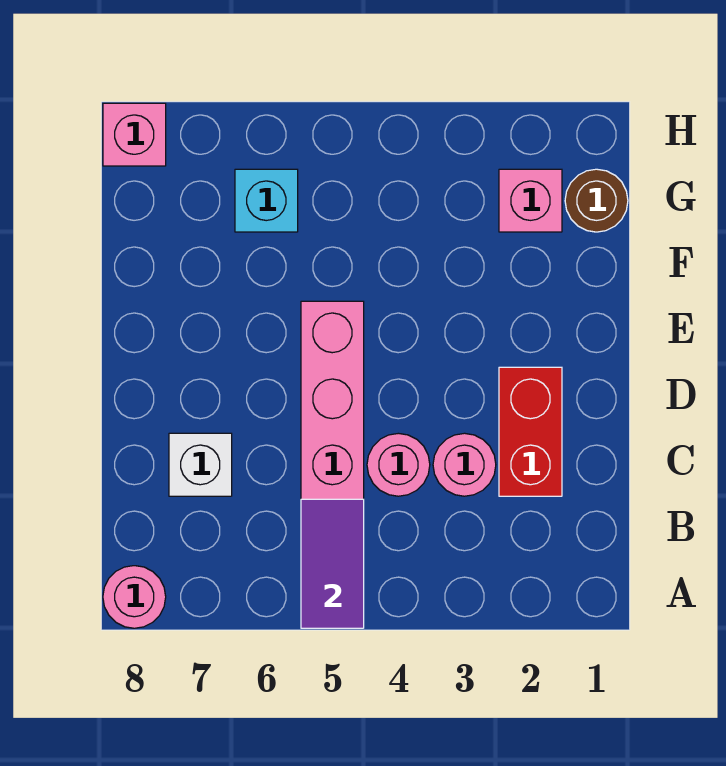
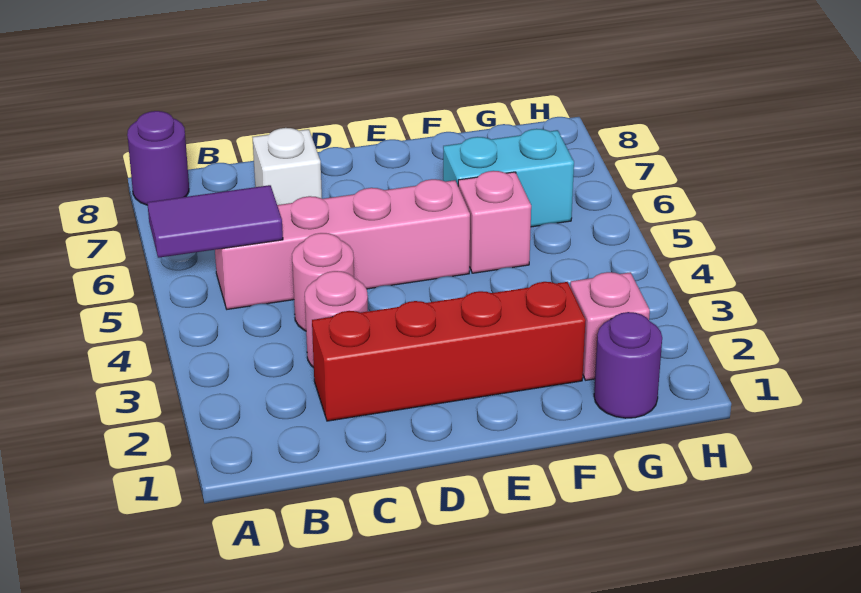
pink round brick A8 level 1 -> purple round brick A8 level 1
red brick C2:D2 level 1 -> red brick C2:F2 level 1
brown round brick G1 level 1 -> purple round brick G1 level 1
cyan brick G6 level 1 -> cyan brick F6:G6 level 1
pink brick H8 level 1 -> pink brick F5 level 1

